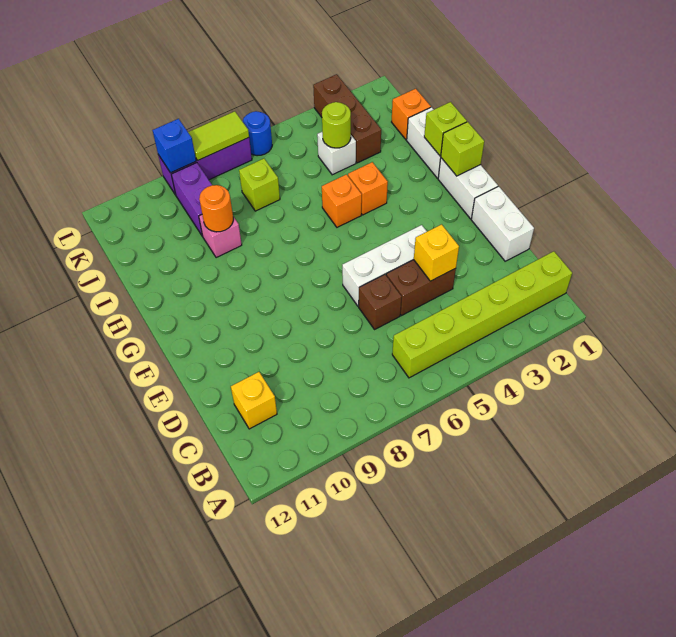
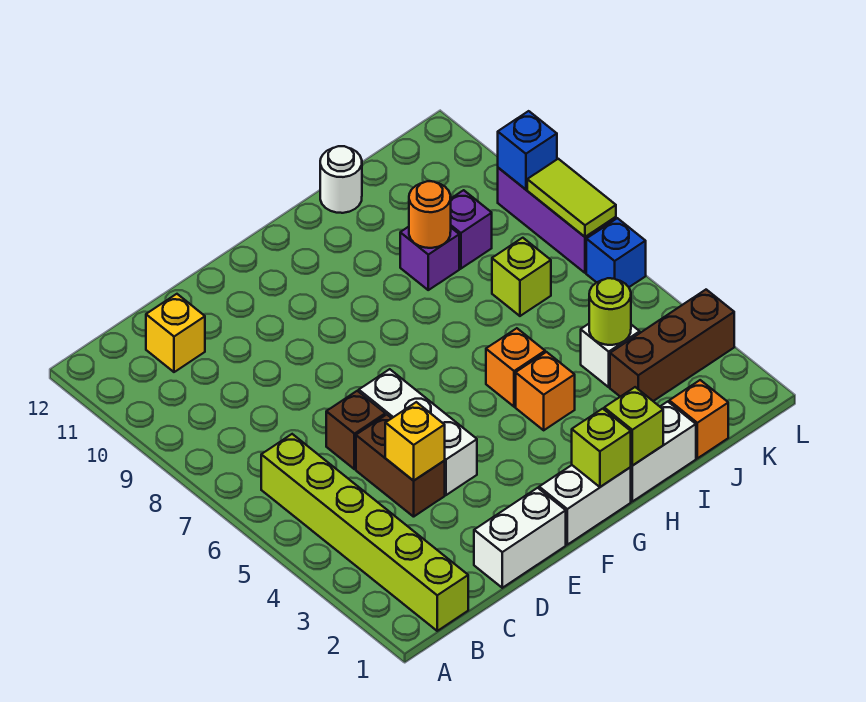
pink brick I9 level 1 -> purple brick I9 level 1
none -> white round brick I12 level 1
purple brick J9:K9 level 1 -> purple brick J9 level 1
blue round brick L6 level 1 -> blue brick L6 level 1

